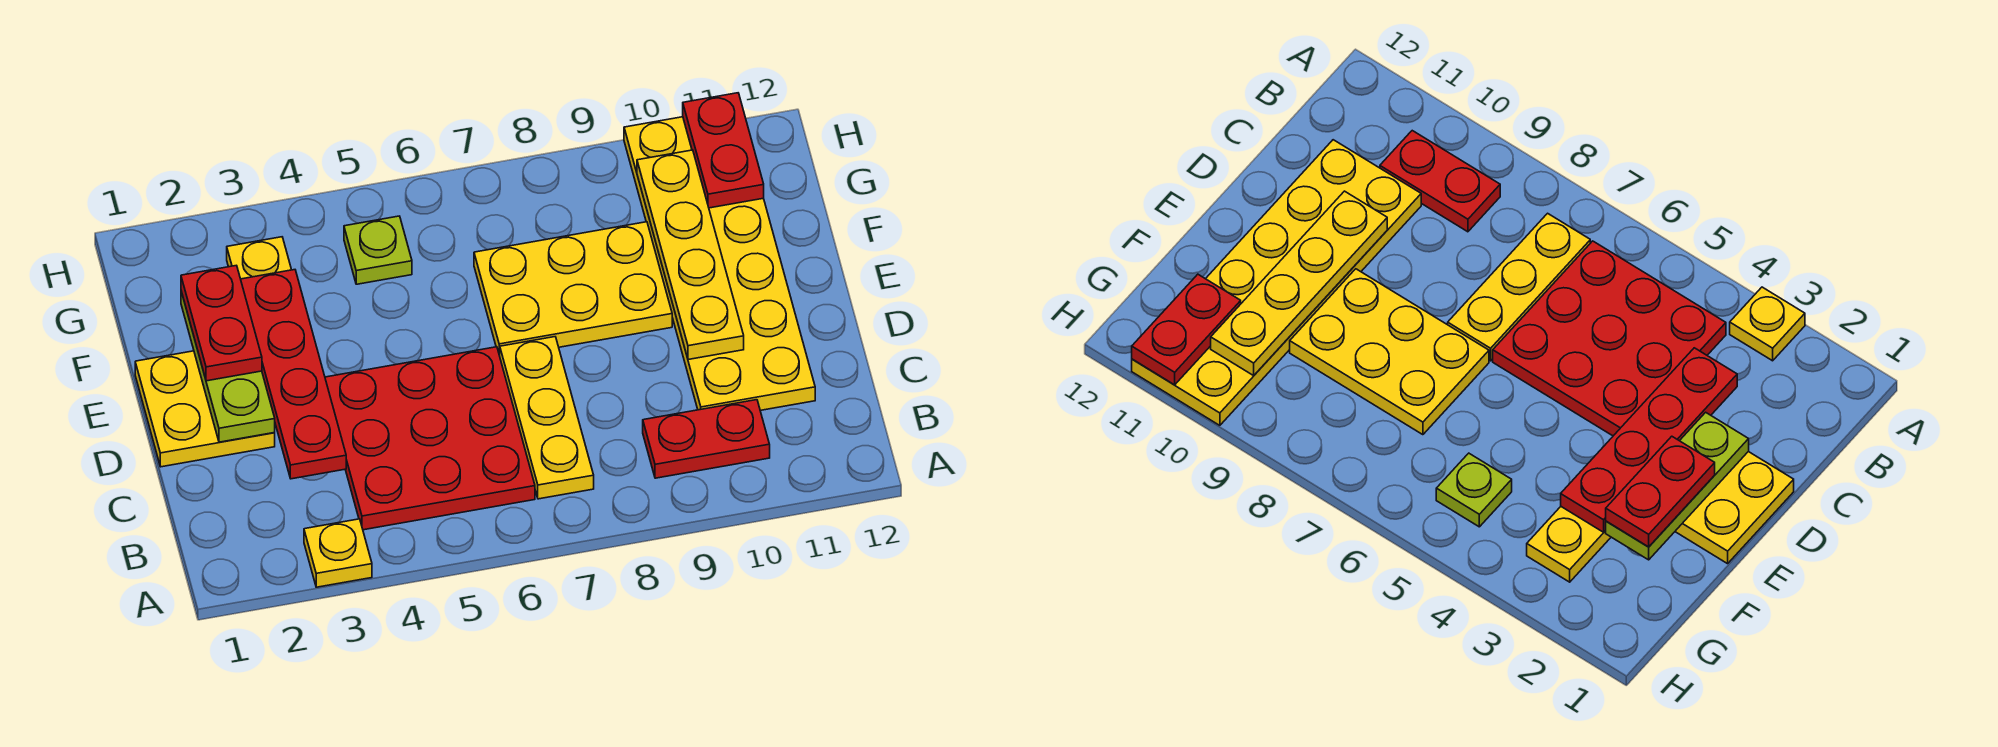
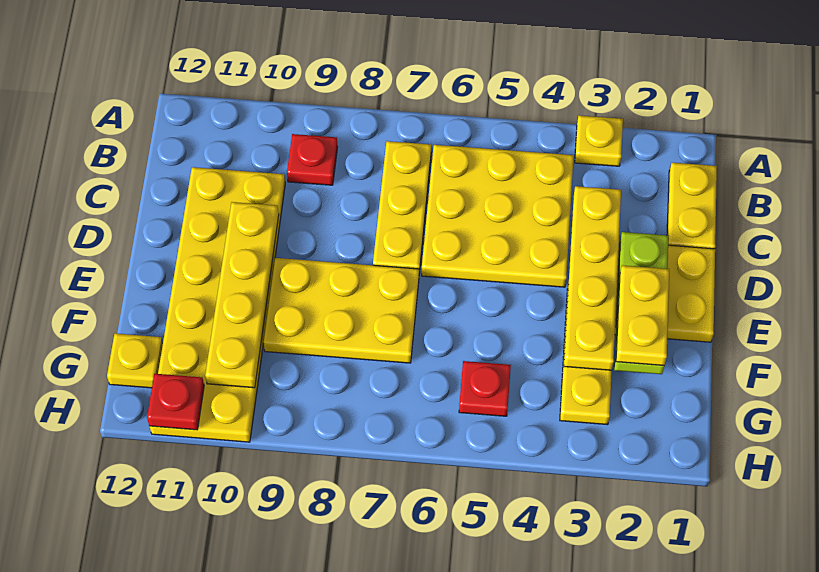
none -> yellow plate B1:C1 level 1
red plate B4:D6 level 1 -> yellow plate B4:D6 level 1
red plate B9:B10 level 1 -> red plate B9 level 1
red plate C3:F3 level 2 -> yellow plate C3:F3 level 2
red plate E2:F2 level 3 -> yellow plate E2:F2 level 3
lime plate G5 level 1 -> red plate G5 level 1
red plate G11:H11 level 2 -> red plate H11 level 2
none -> yellow plate G12 level 1

